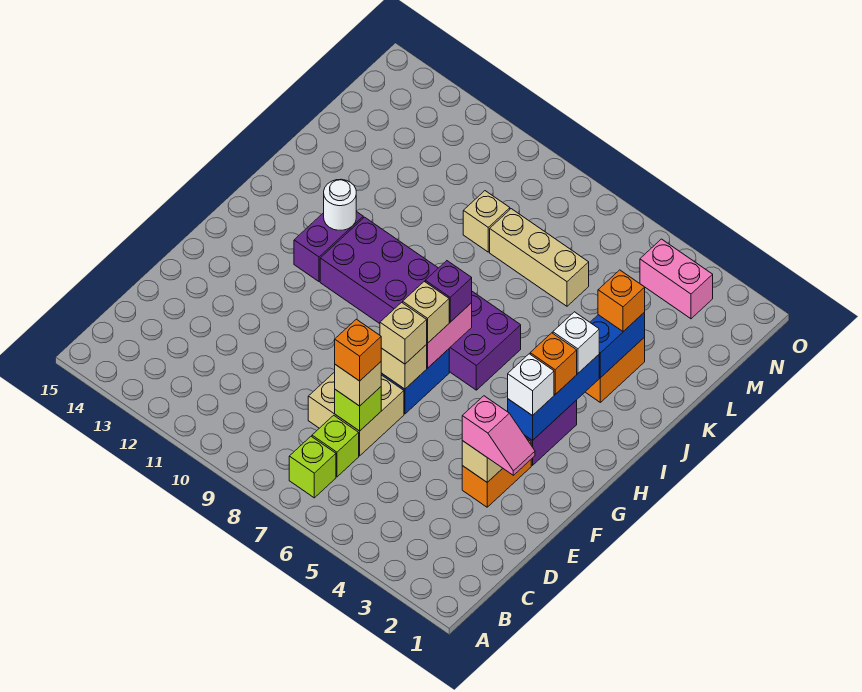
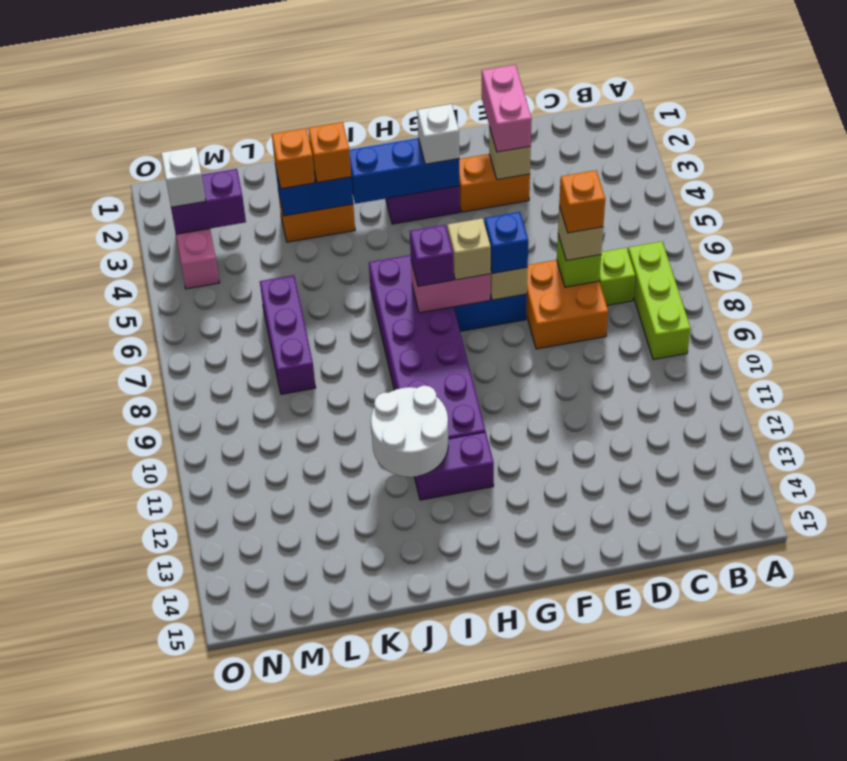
lime brick B7 level 1 -> lime brick B7:B9 level 1
tan brick D7:E8 level 1 -> orange brick D7:E8 level 1
pink slope E2:E3 level 3 top 3 -> pink brick E2:E3 level 3
tan brick F7 level 3 -> blue brick F7 level 3
orange brick H3 level 3 -> orange brick J3 level 3
white brick I3 level 3 -> white brick N3 level 3
white round brick I12 level 2 -> white round brick I11:J12 level 2
tan brick L6:L8 level 1 -> purple brick L6:L8 level 1
tan brick L9 level 1 -> none
none -> purple brick M3:N3 level 2

